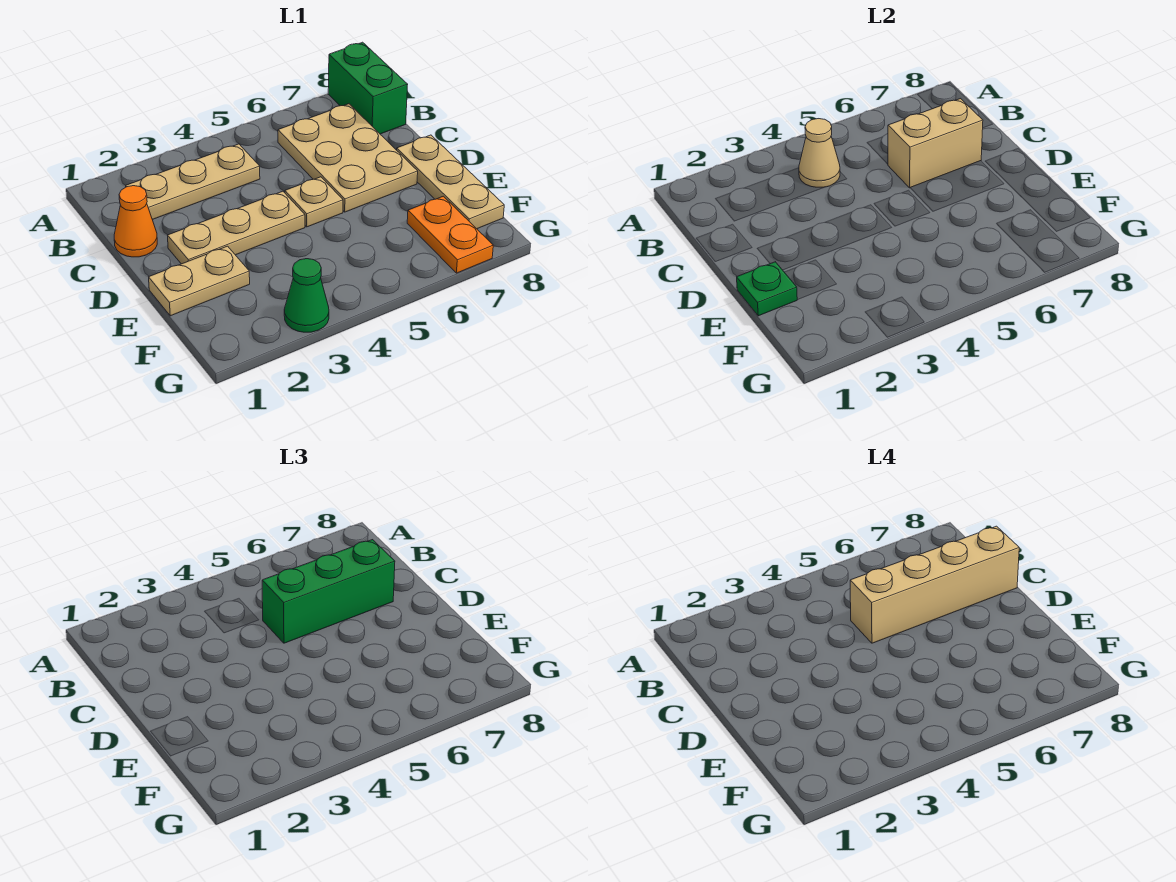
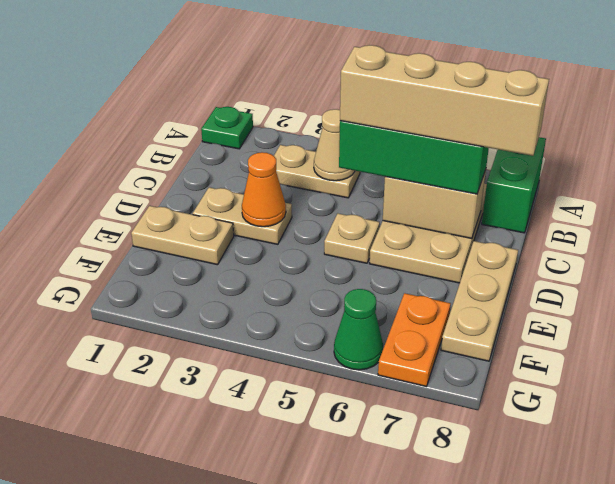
tan plate B2:B4 level 1 -> tan plate B3:B4 level 1
orange cone C1 level 1 -> orange cone D3 level 2
tan plate D2:D4 level 1 -> tan plate D2:D3 level 1
green plate E1 level 2 -> green plate A1 level 1
green cone G3 level 1 -> green cone G6 level 1

